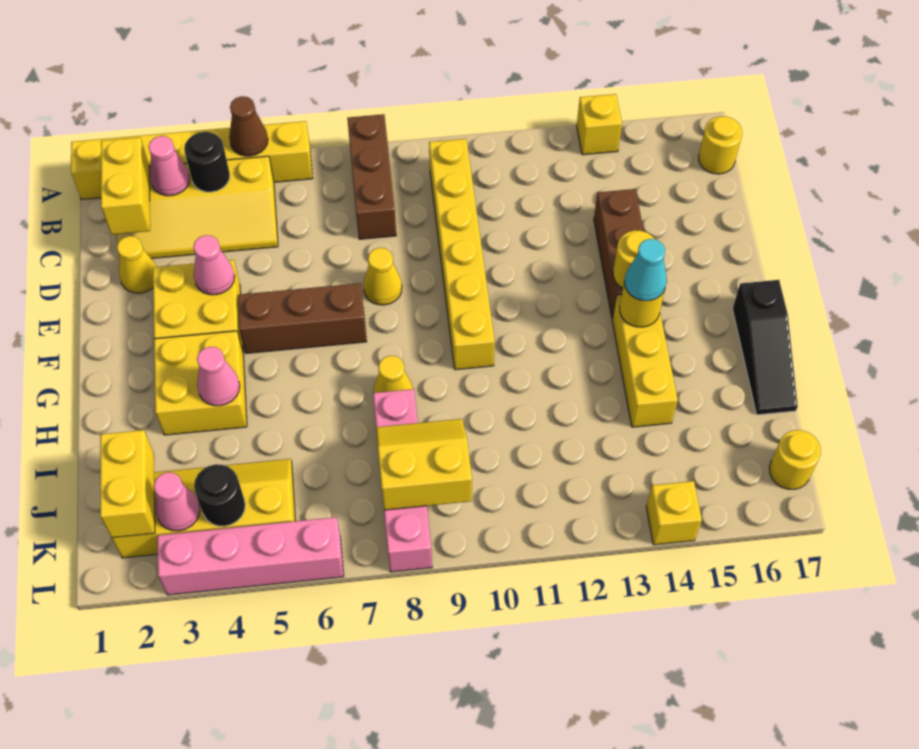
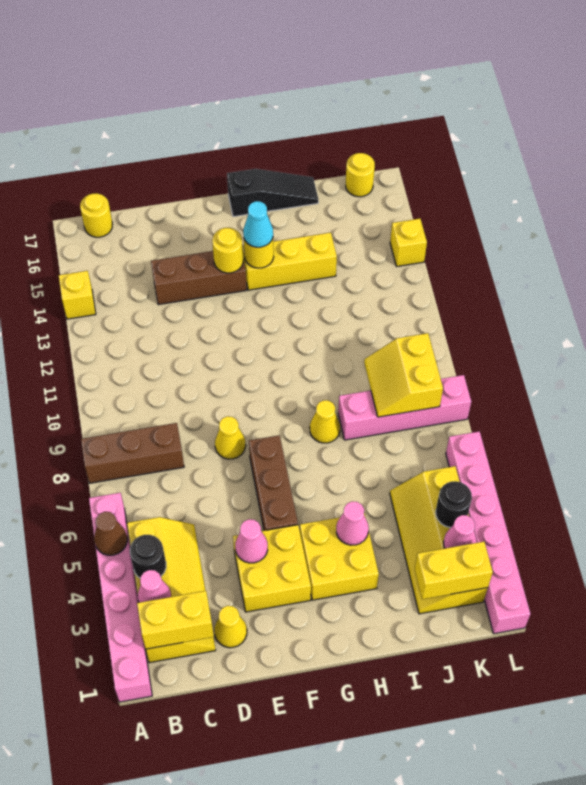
yellow brick A1:A6 level 1 -> pink brick A1:A6 level 1
yellow brick B10:G10 level 1 -> none
pink brick L3:L6 level 1 -> pink brick L1:L6 level 1

